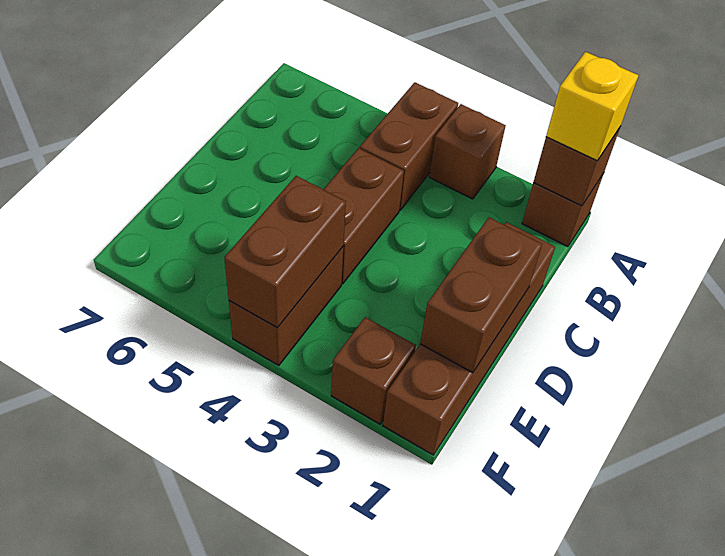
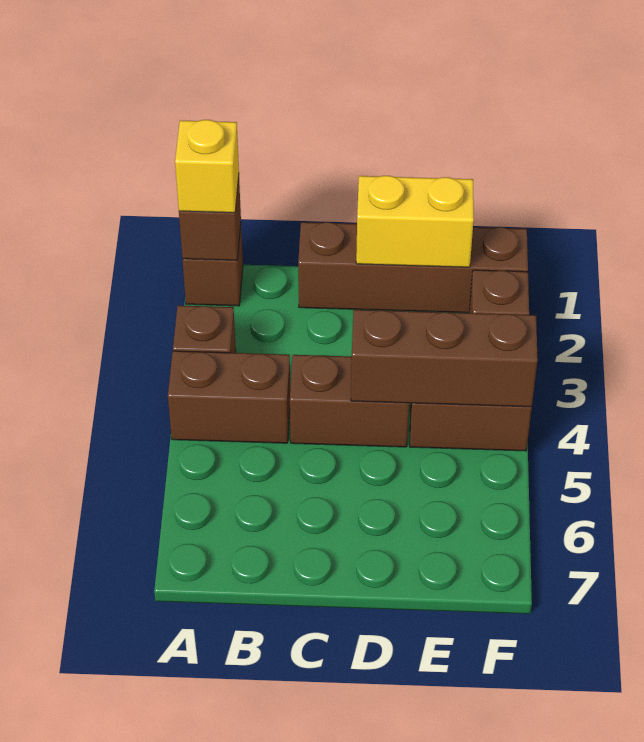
brown brick D1:E1 level 2 -> yellow brick D1:E1 level 2
brown brick E4:F4 level 2 -> brown brick D4:F4 level 2

